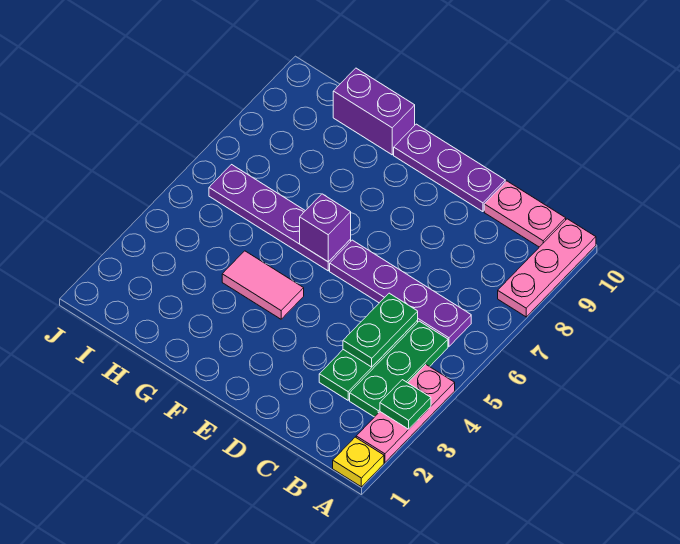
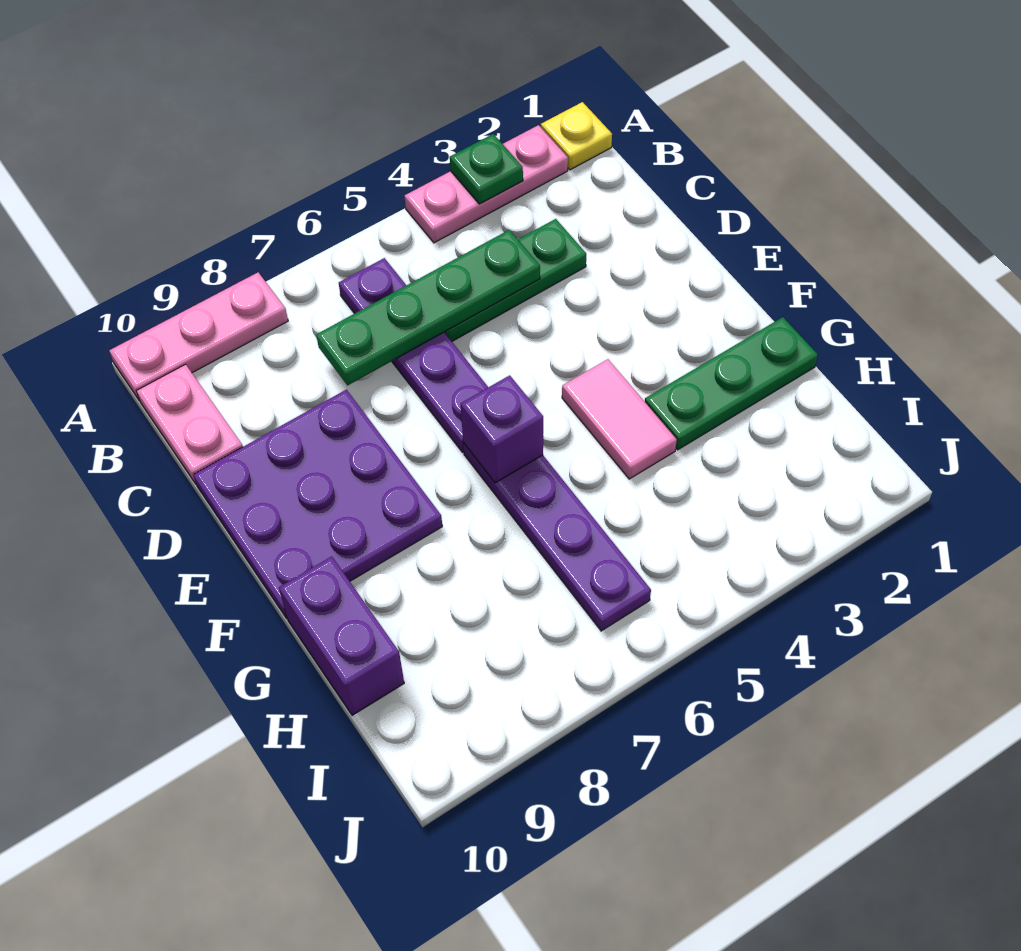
green plate B3:B5 level 1 -> green plate G1:G3 level 1
green plate C4:C5 level 2 -> green plate C4:C7 level 2
purple plate D10:F10 level 1 -> purple plate D8:F10 level 1

